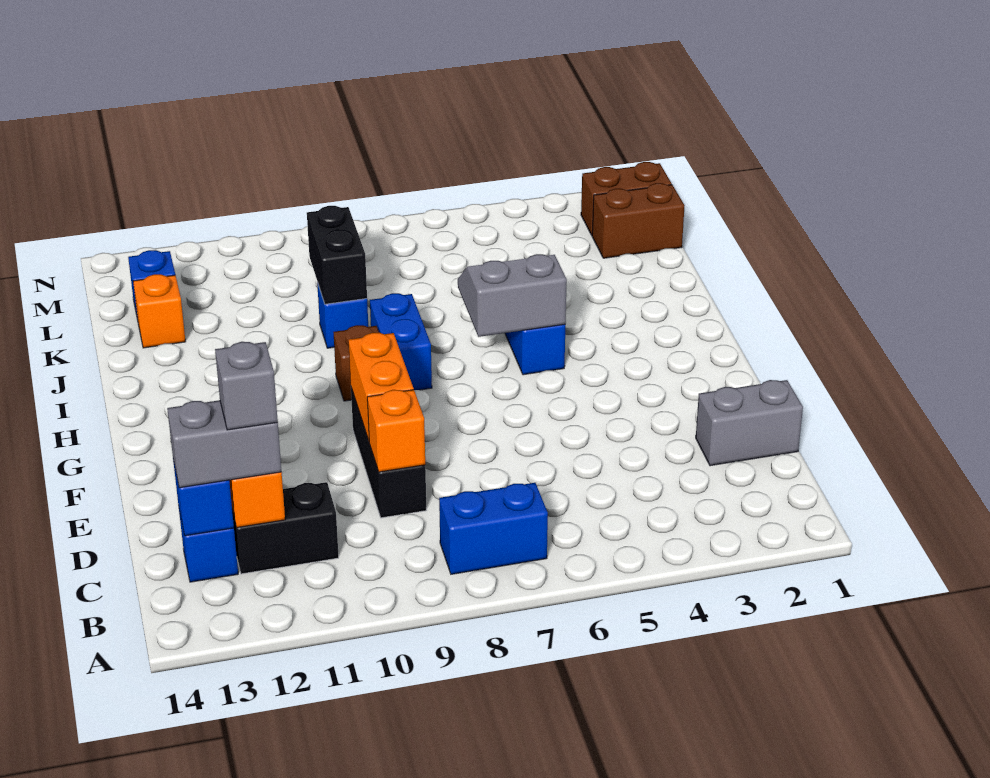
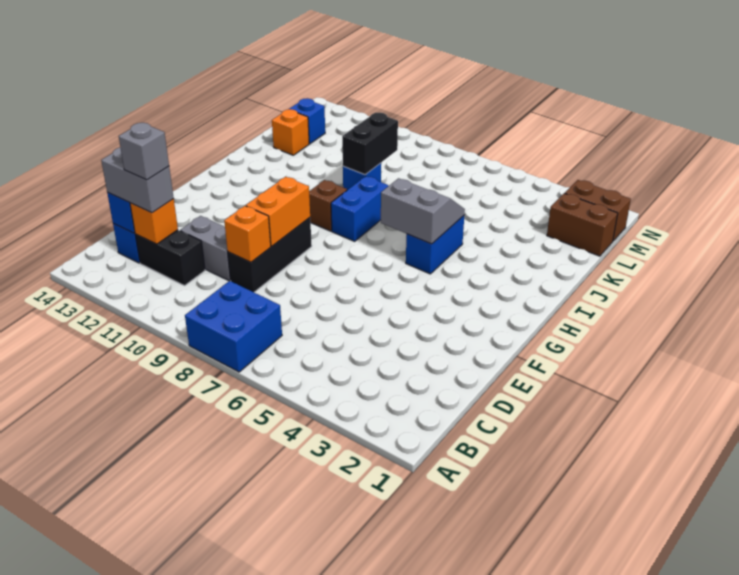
blue brick B7:B8 level 1 -> blue brick A7:B8 level 1
grey brick D1:D2 level 1 -> grey brick D10:D11 level 1

